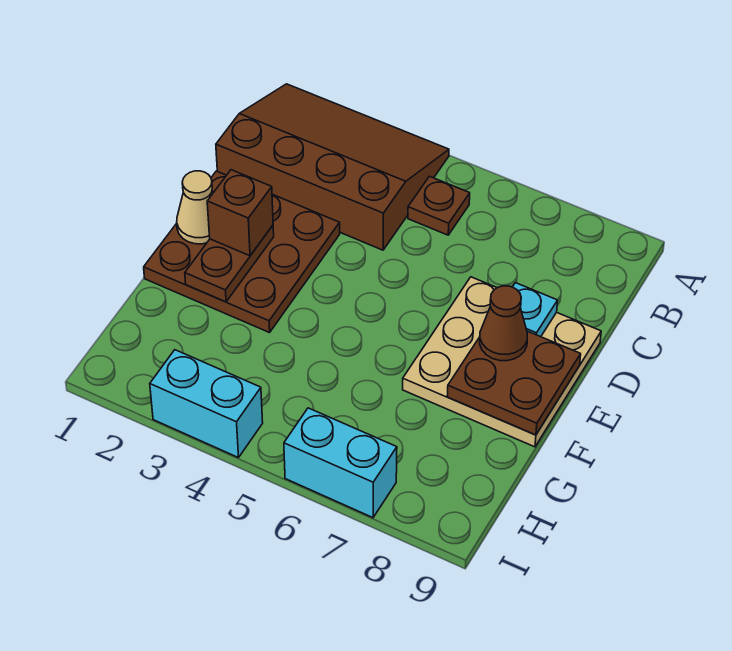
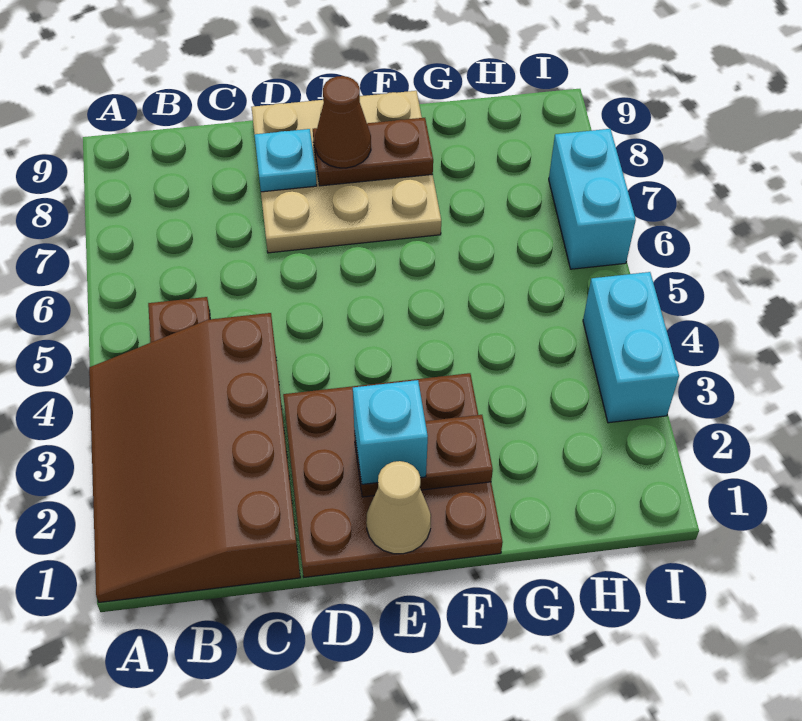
brown brick E2 level 3 -> cyan brick E2 level 3
brown plate E8:F9 level 2 -> brown plate E8:F8 level 2

